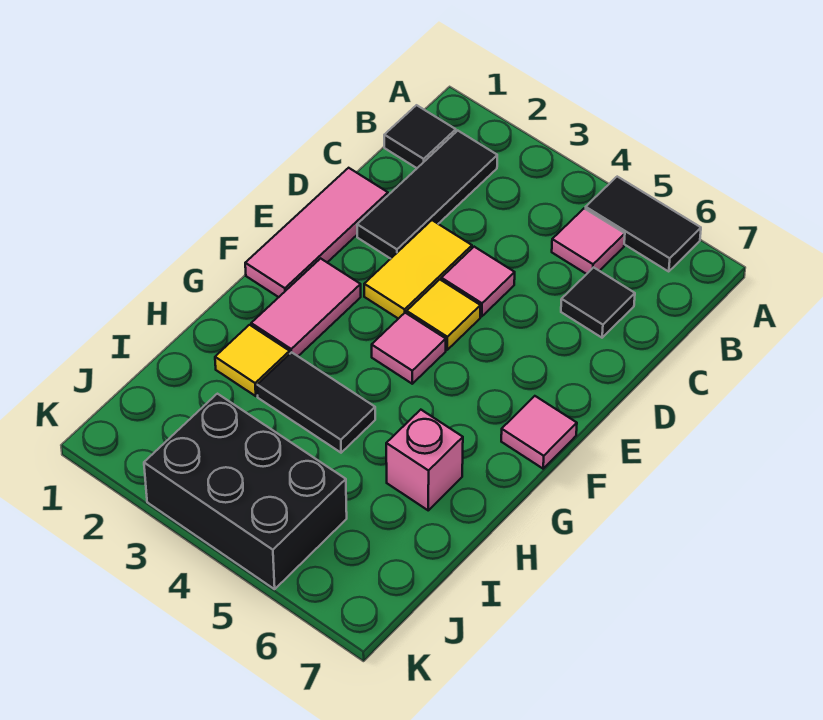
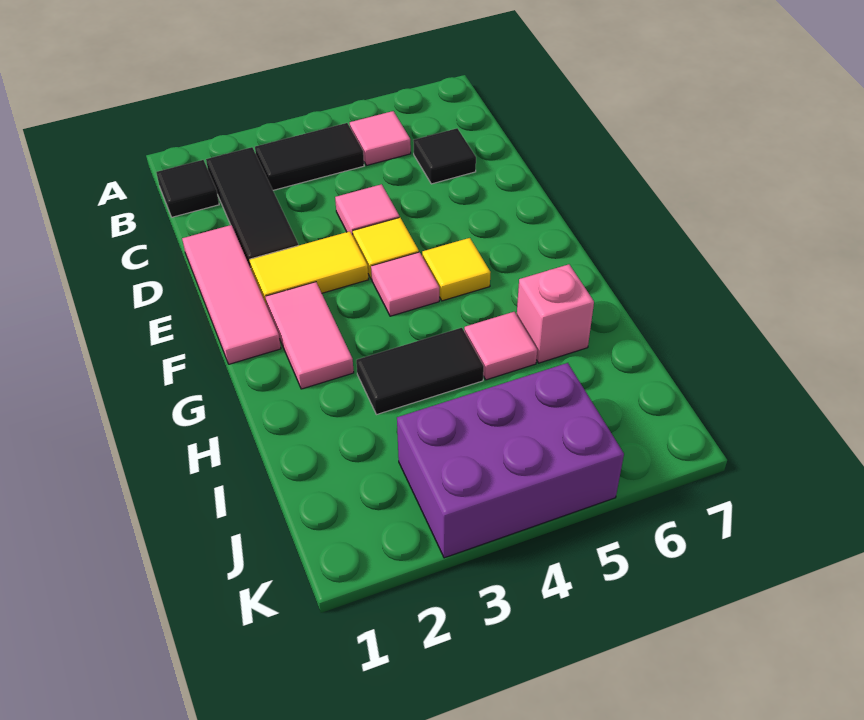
black tile A5:A6 level 1 -> black tile B3:B4 level 1
yellow tile D3:E3 level 1 -> yellow tile E2:E3 level 1
pink tile F7 level 1 -> pink tile H5 level 1
yellow tile H2 level 1 -> yellow tile F5 level 1
black brick J3:K5 level 1 -> purple brick J3:K5 level 1

